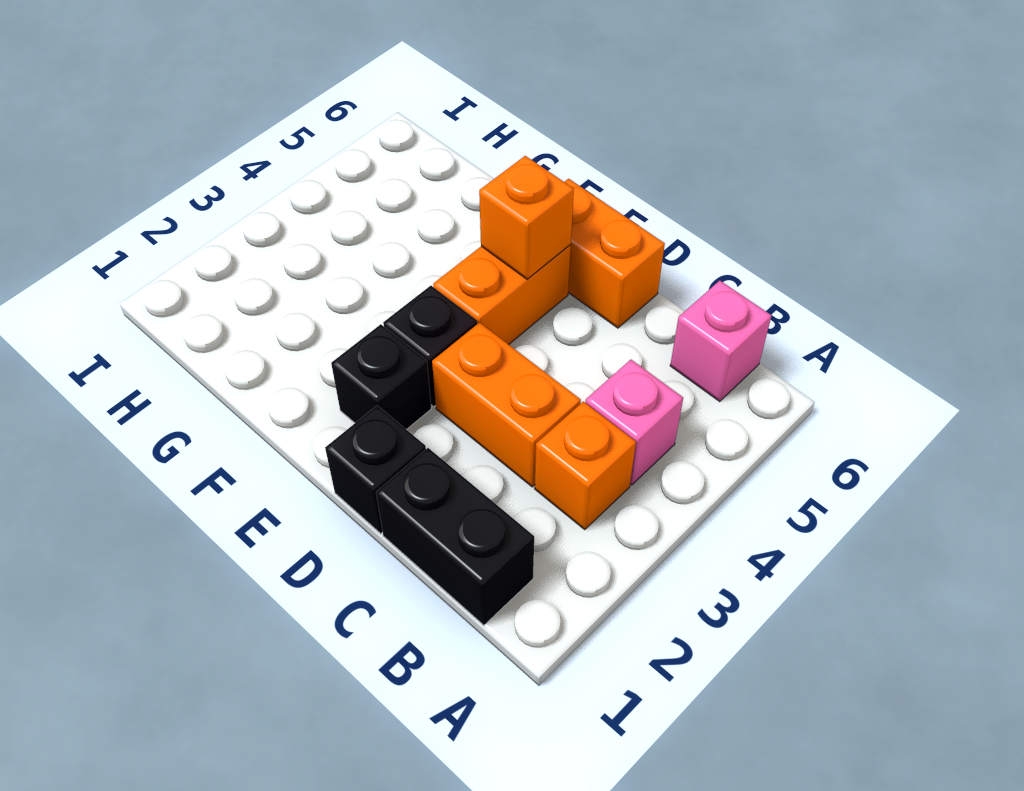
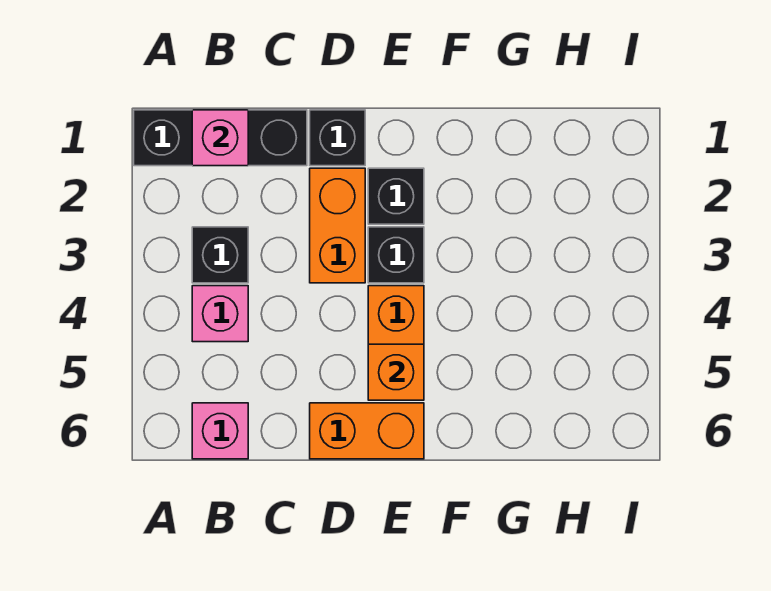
black brick B1:C1 level 1 -> black brick A1:C1 level 1
none -> pink brick B1 level 2
orange brick B3 level 1 -> black brick B3 level 1
orange brick C3:D3 level 1 -> orange brick D2:D3 level 1

